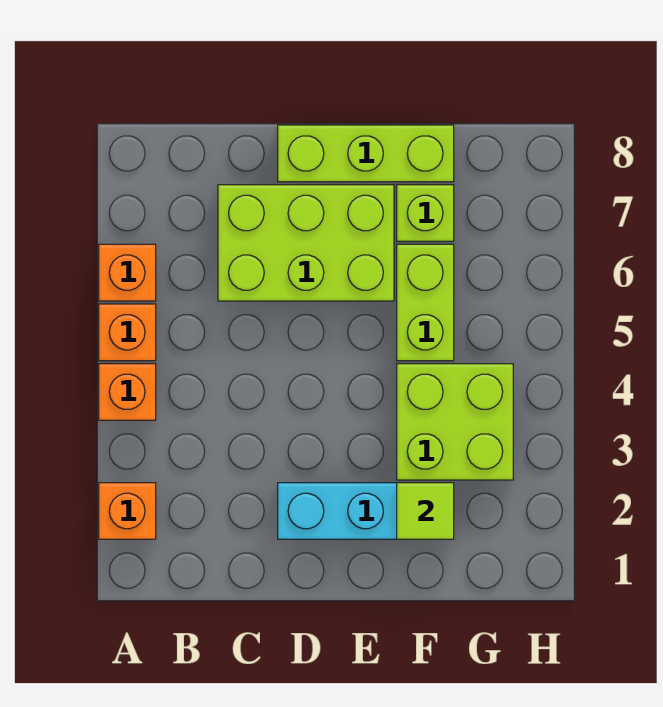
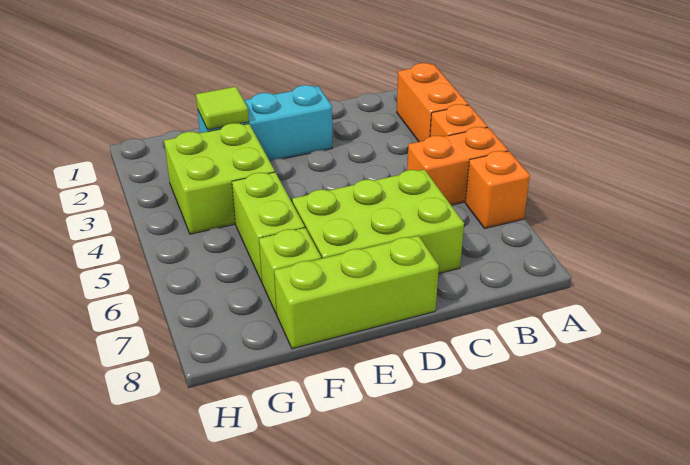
orange brick A2 level 1 -> orange brick A2:A3 level 1
orange brick A5 level 1 -> orange brick A5:B5 level 1

